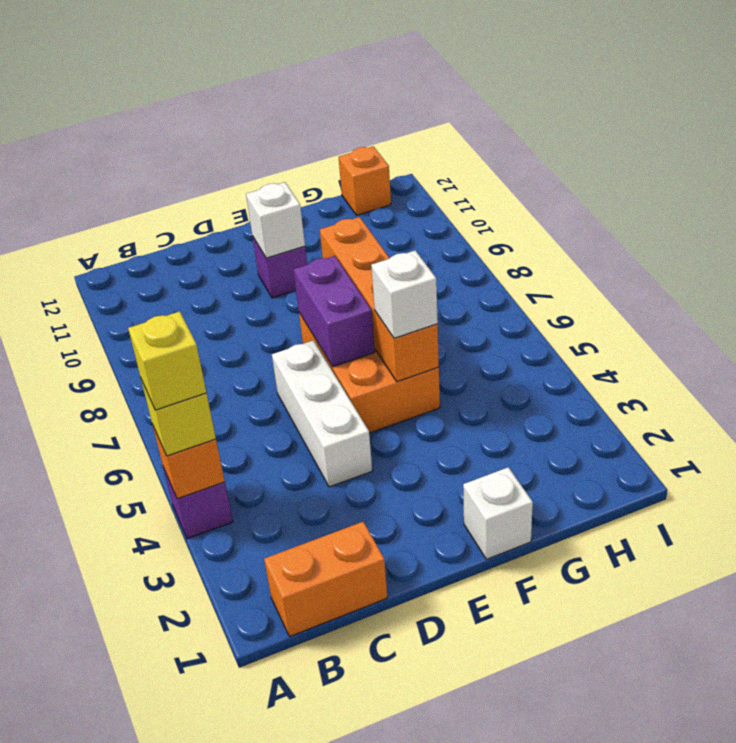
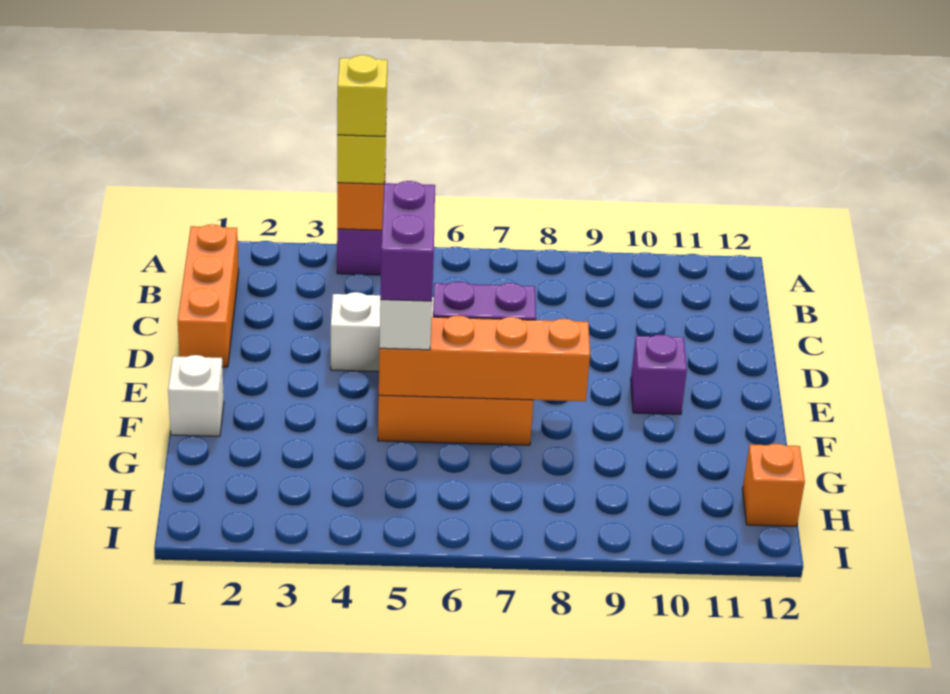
orange brick B1:C1 level 1 -> orange brick B1:D1 level 1
none -> purple brick E5:F5 level 4
white brick E10 level 2 -> none

